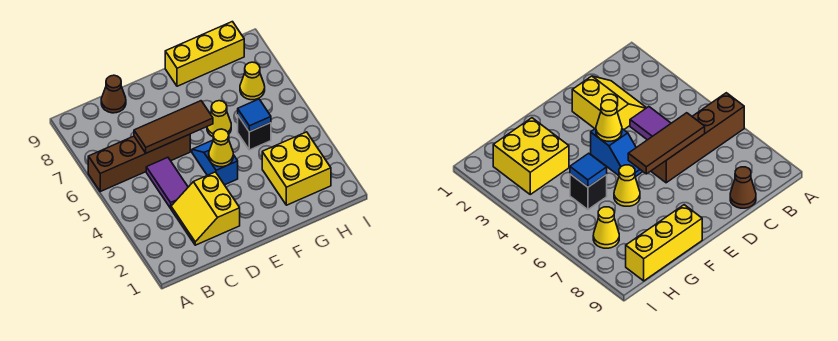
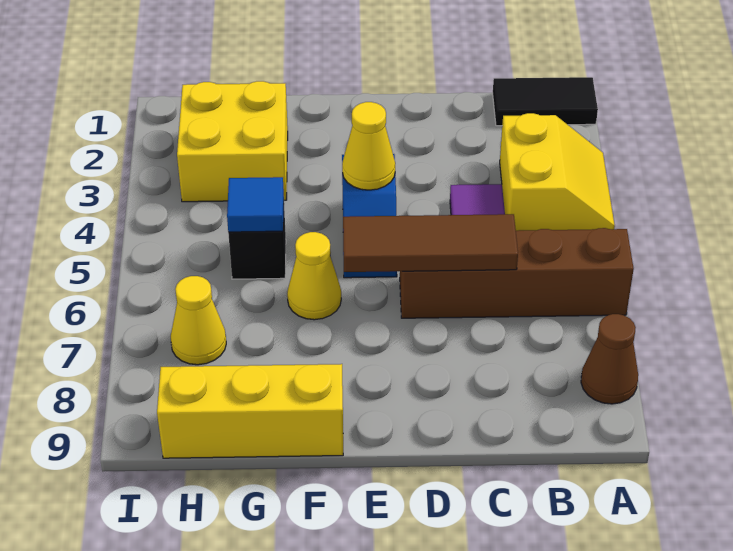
none -> black tile A1:B1 level 1
yellow slope C2:D3 level 1 top D -> yellow slope A3:B4 level 1 top B
brown cone C9 level 1 -> brown cone A8 level 1

